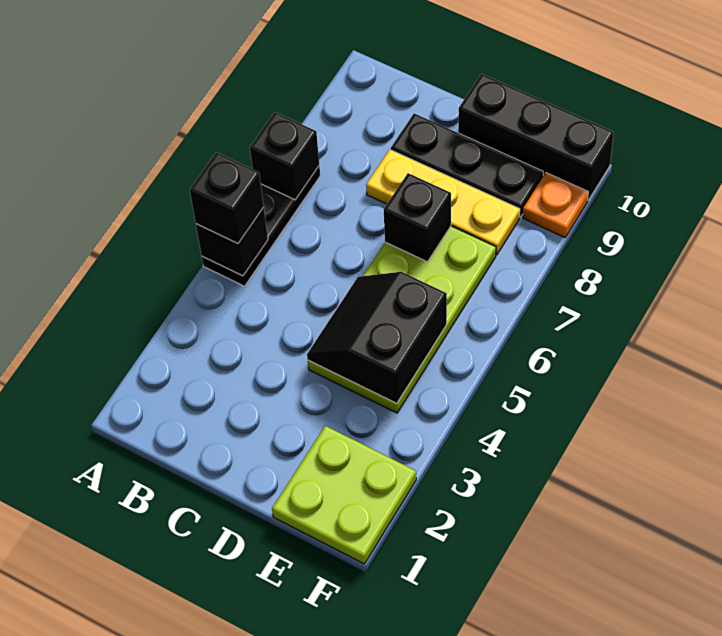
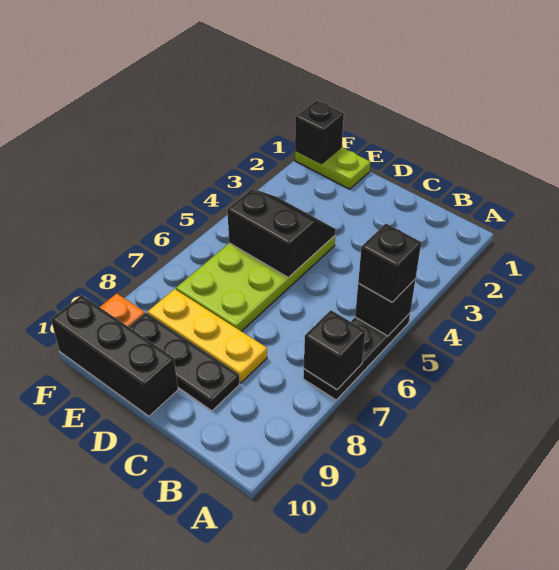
black slope D4:E5 level 2 top E -> black slope D4:E5 level 2 top 5
black brick D7 level 2 -> black brick F1 level 2
lime plate E1:F2 level 1 -> lime plate E1:F1 level 1

